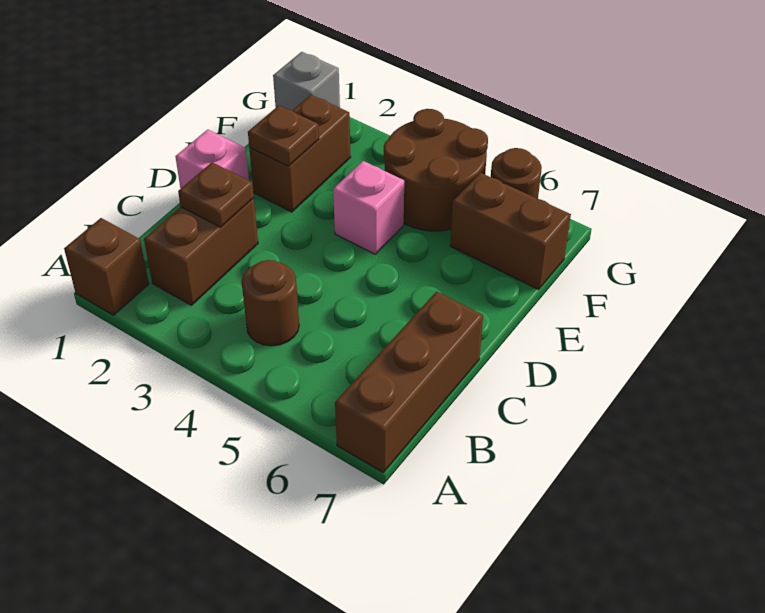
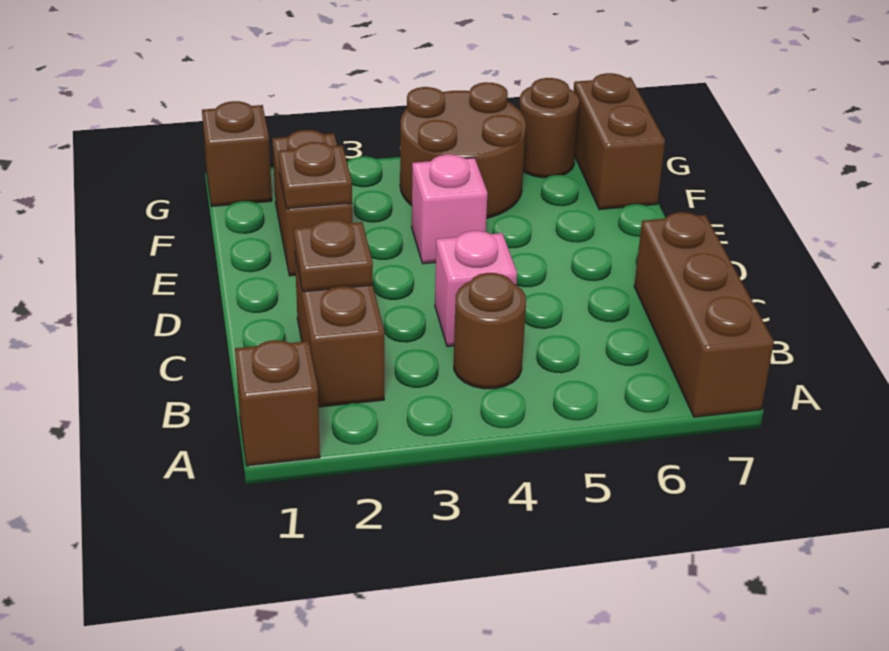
pink brick D1 level 1 -> pink brick C4 level 1
brown brick F6:F7 level 1 -> brown brick F7:G7 level 1
grey brick G1 level 1 -> brown brick G1 level 1

